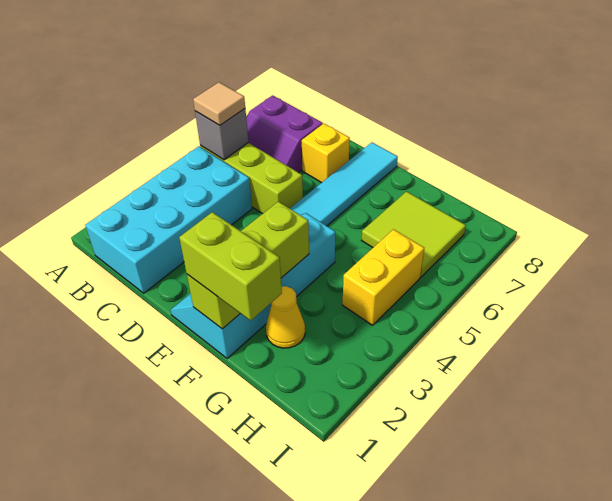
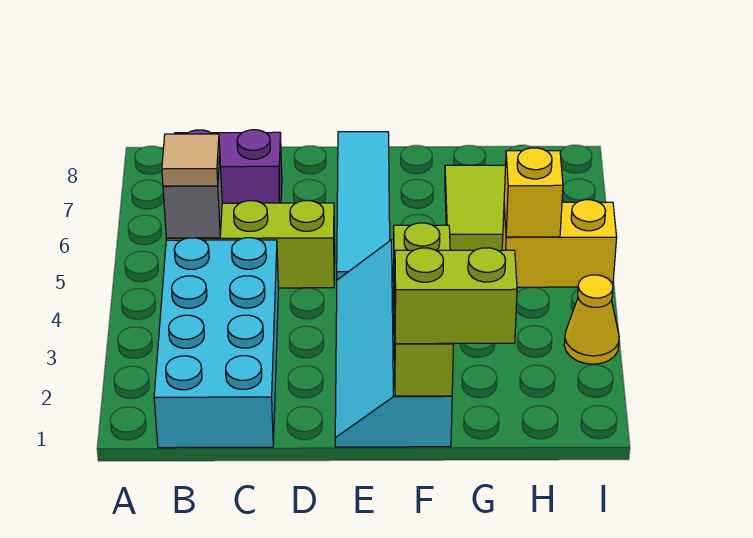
yellow brick D7 level 1 -> yellow brick H5 level 2
yellow cone G2 level 1 -> yellow cone I3 level 1
yellow brick H4:H5 level 1 -> yellow brick H5:I5 level 1

